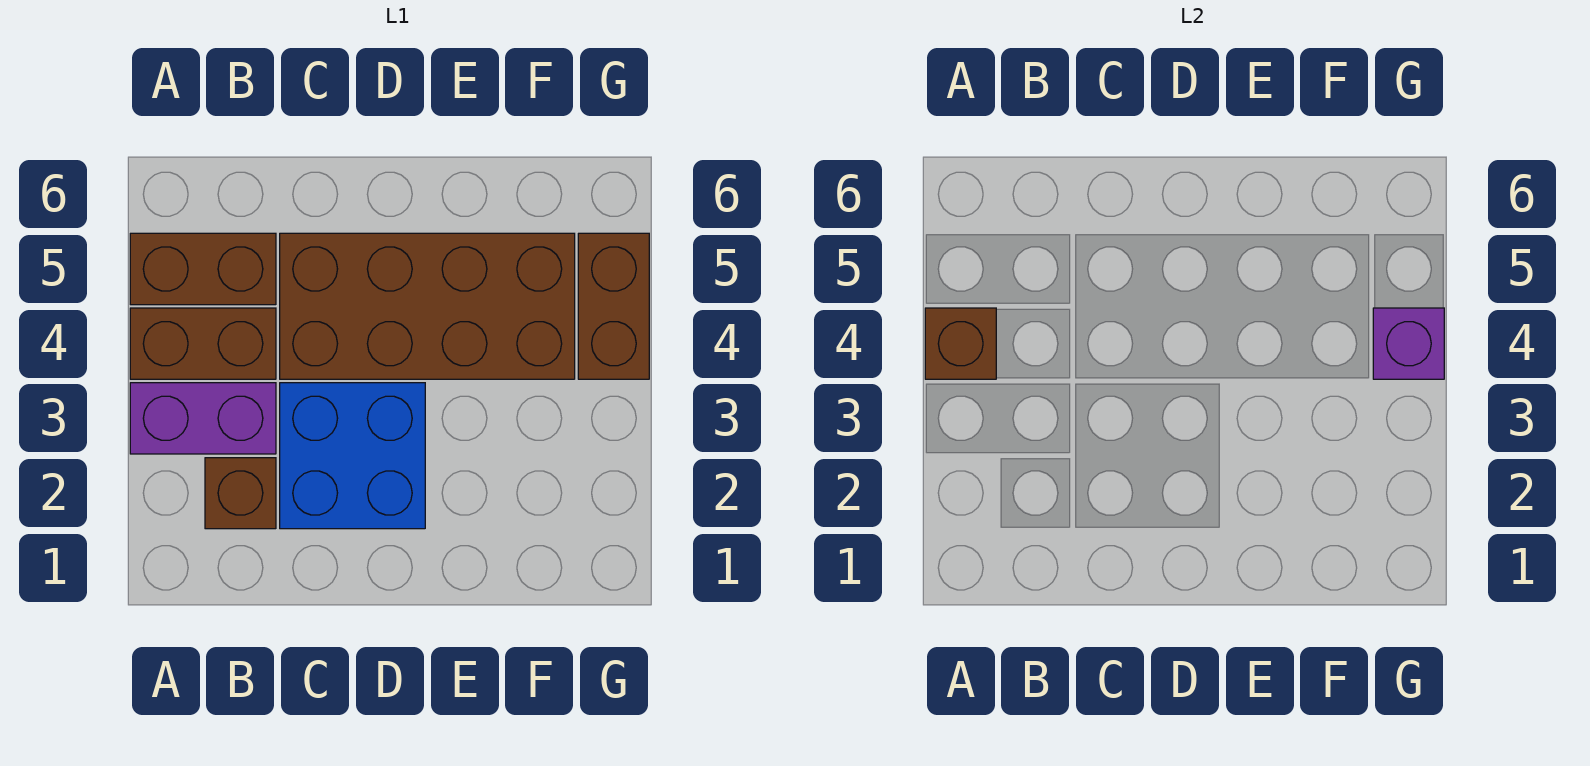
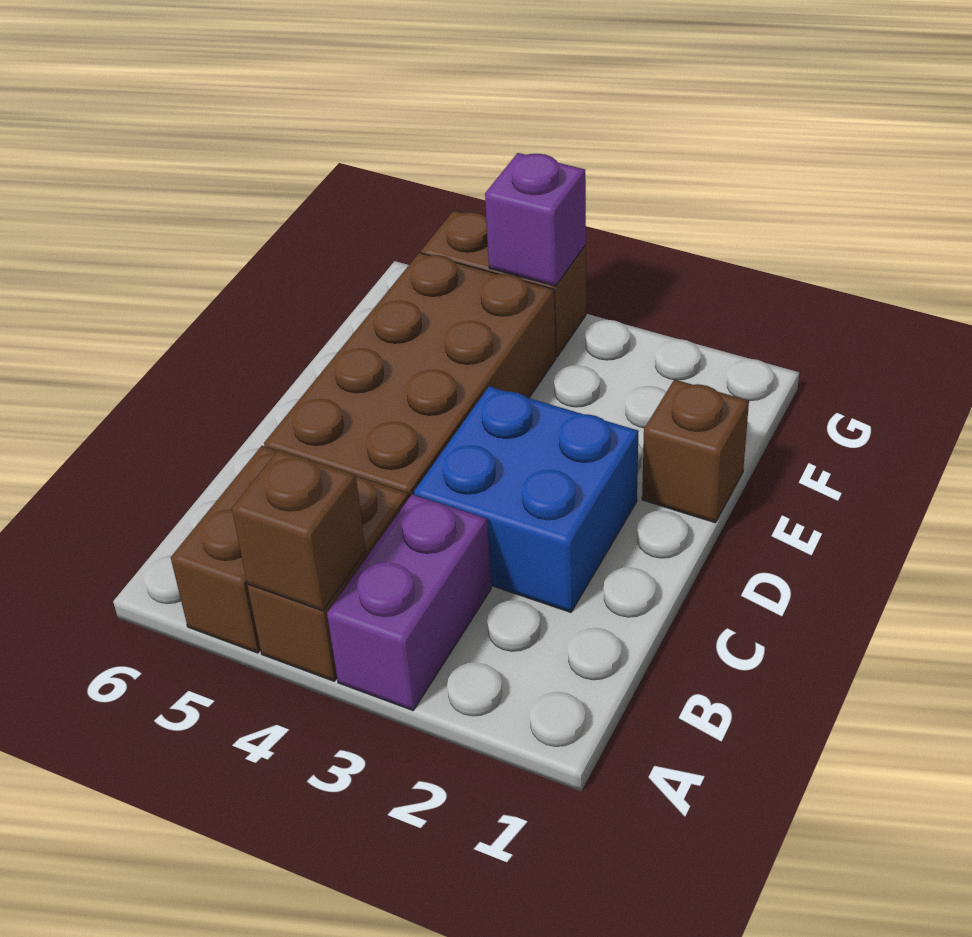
brown brick B2 level 1 -> brown brick E1 level 1

